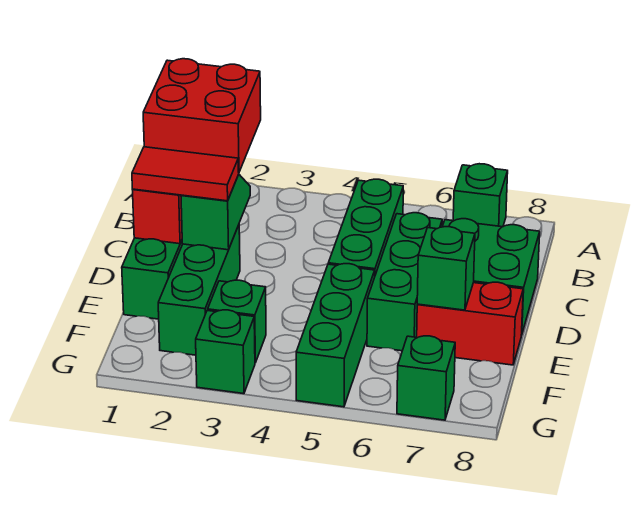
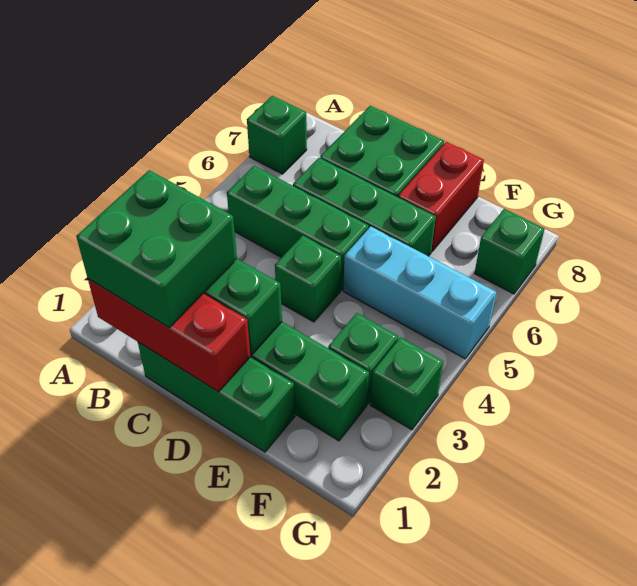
red brick B1:C2 level 3 -> green brick B1:C2 level 3
red tile D1:D2 level 3 -> none
green brick E5:G5 level 1 -> cyan brick E5:G5 level 1
green brick E7 level 2 -> green brick D4 level 1

